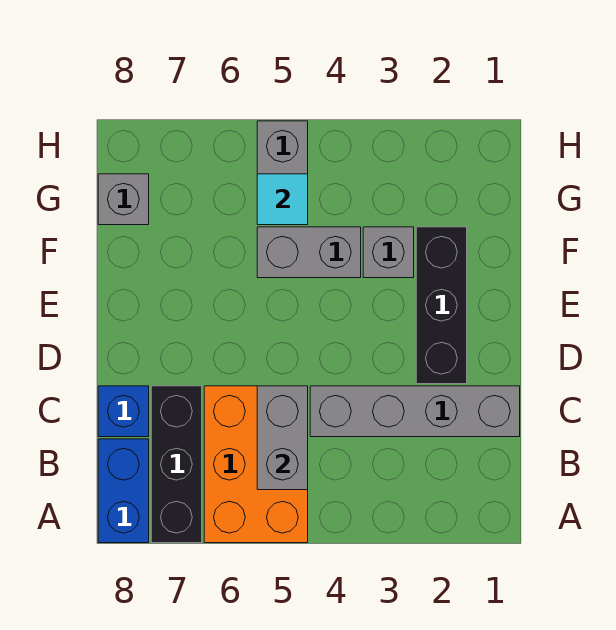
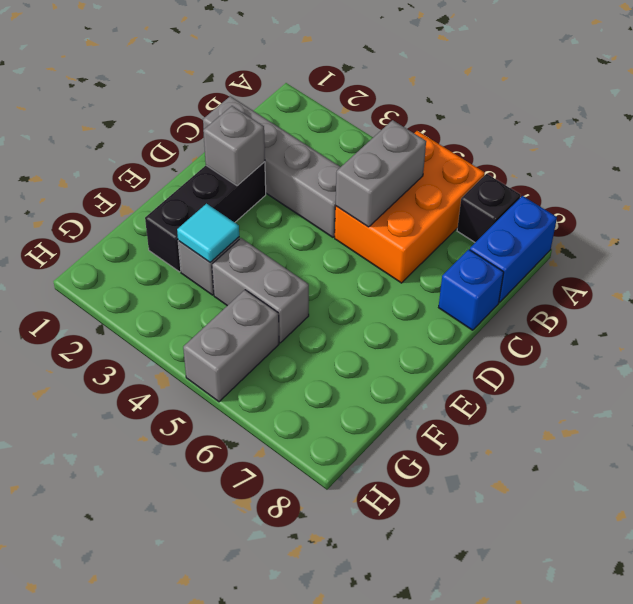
black brick A7:C7 level 1 -> black brick A7 level 1
cyan tile G5 level 2 -> cyan tile F3 level 2
grey brick G8 level 1 -> grey brick D2 level 2

